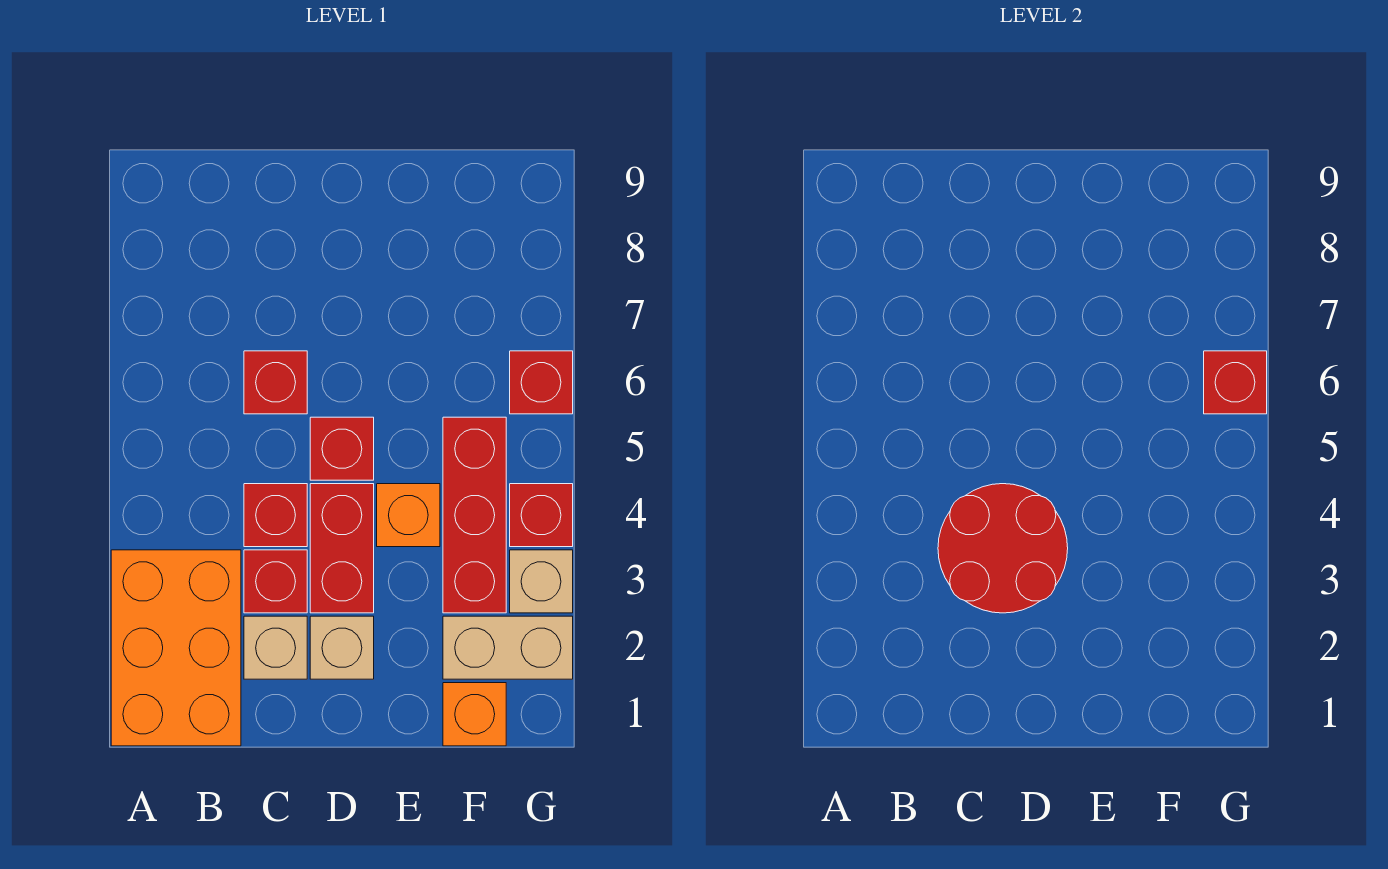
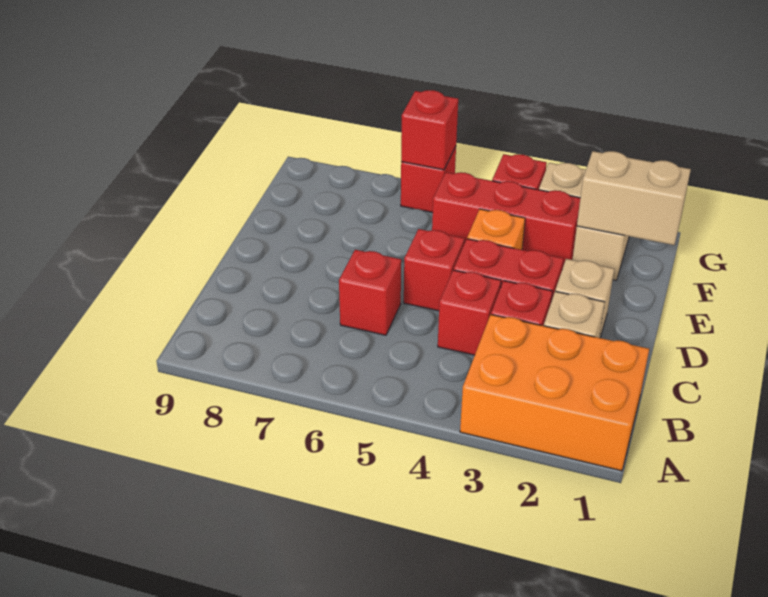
red round brick C3:D4 level 2 -> none
orange brick F1 level 1 -> none
none -> tan brick F1:F2 level 2

